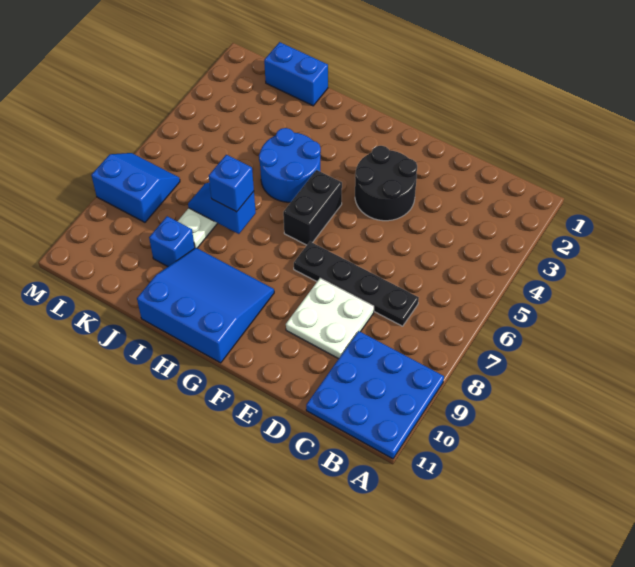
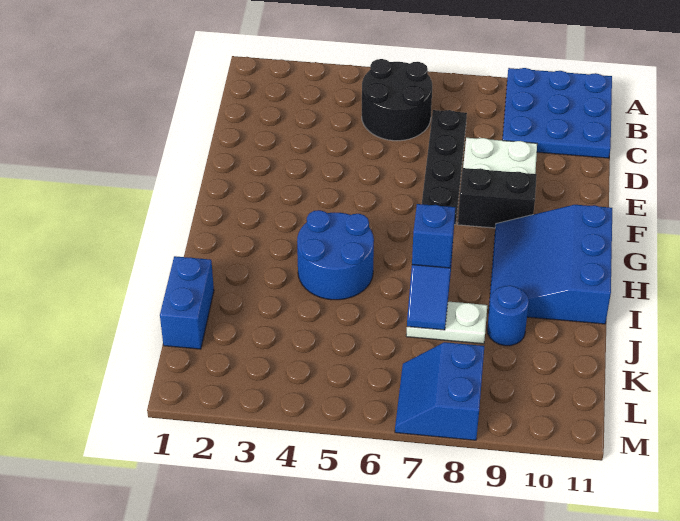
black round brick E3:F4 level 1 -> black round brick B5:C6 level 1
black brick G5:G6 level 1 -> black brick F8:F9 level 1
blue brick J9 level 1 -> blue round brick J9 level 1

